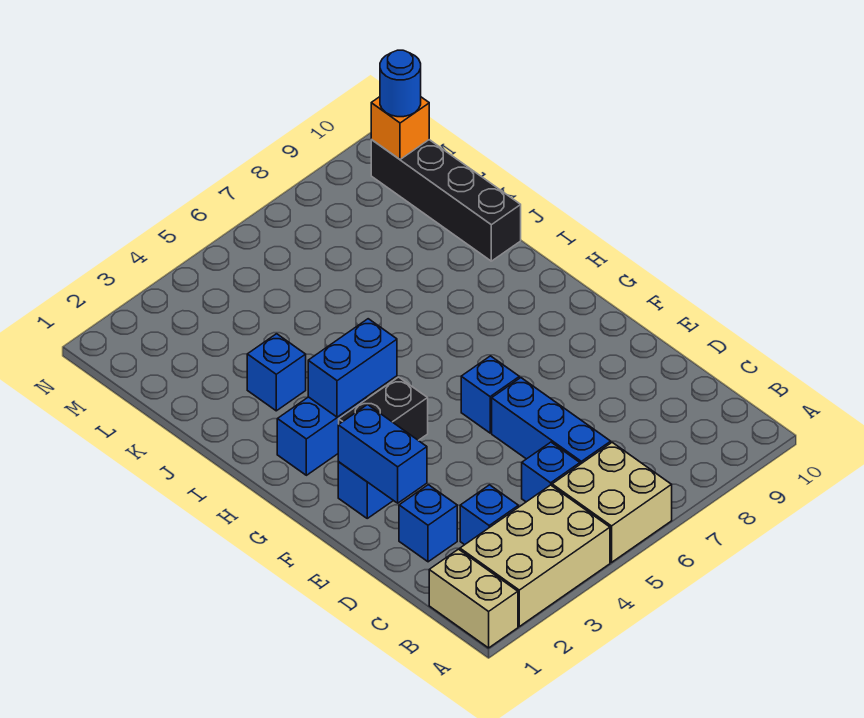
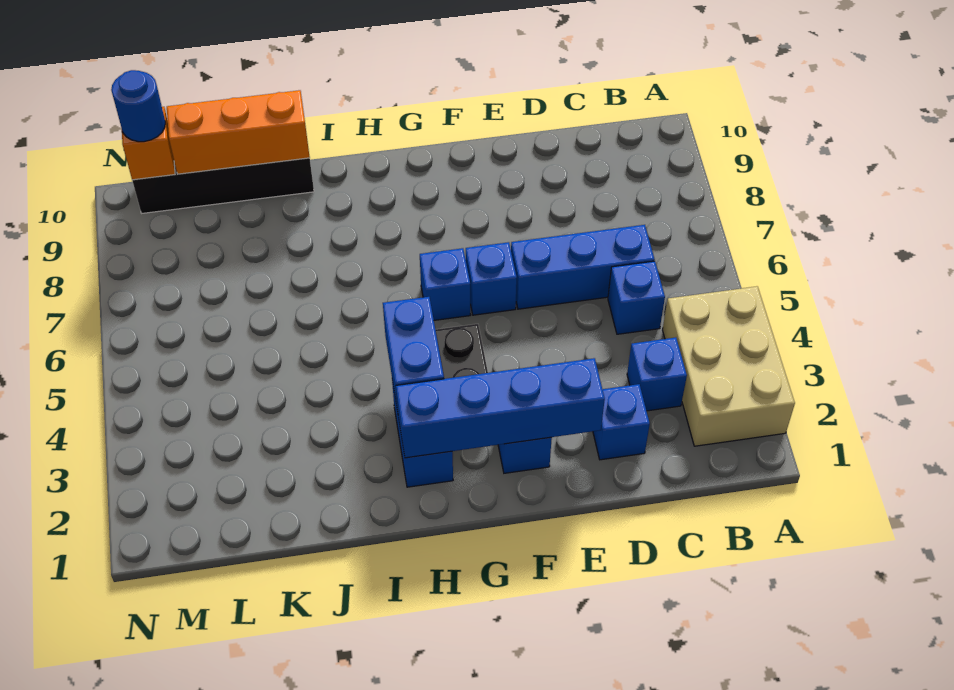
tan brick A1:B1 level 1 -> none
tan brick A5:B6 level 1 -> none
blue brick E2:F2 level 2 -> blue brick E2:H2 level 2
blue brick J3 level 1 -> blue brick G6 level 1
none -> orange brick J10:L10 level 2

